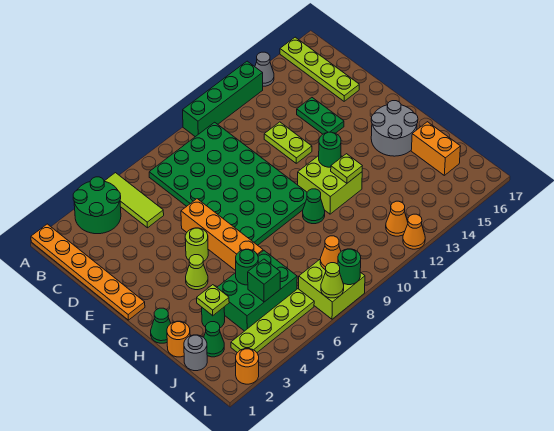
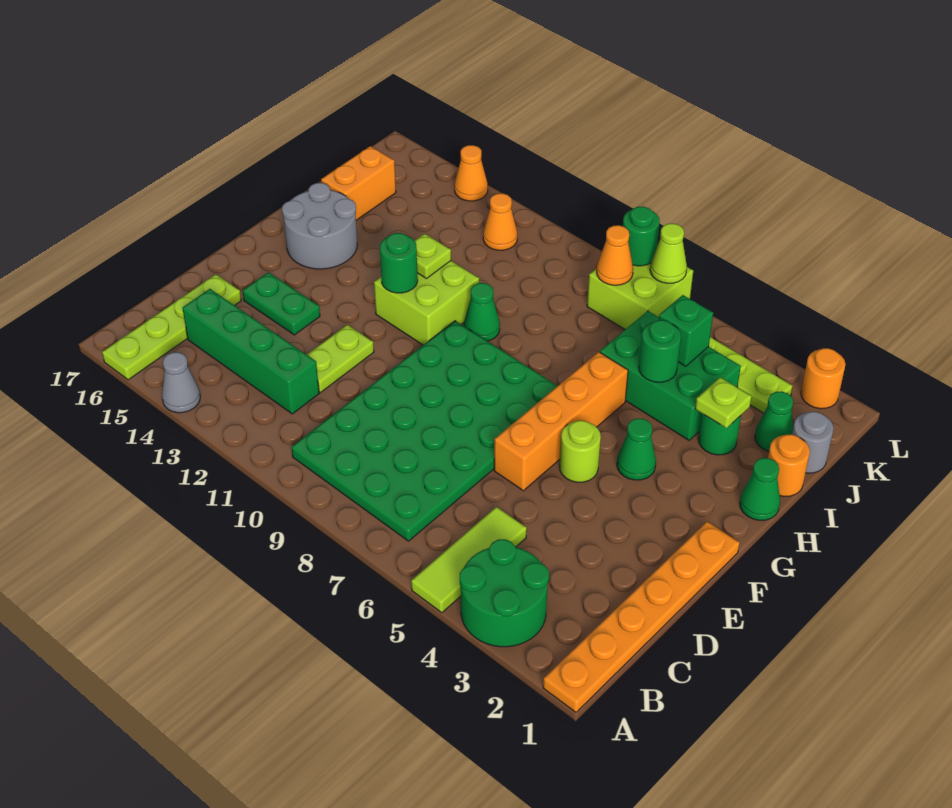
green brick A10:A13 level 1 -> green brick C12:C15 level 1
green plate D14:E14 level 1 -> green plate E14:E15 level 1
lime cone G4 level 1 -> green cone G4 level 1
orange cone L12 level 1 -> orange cone L14 level 1

